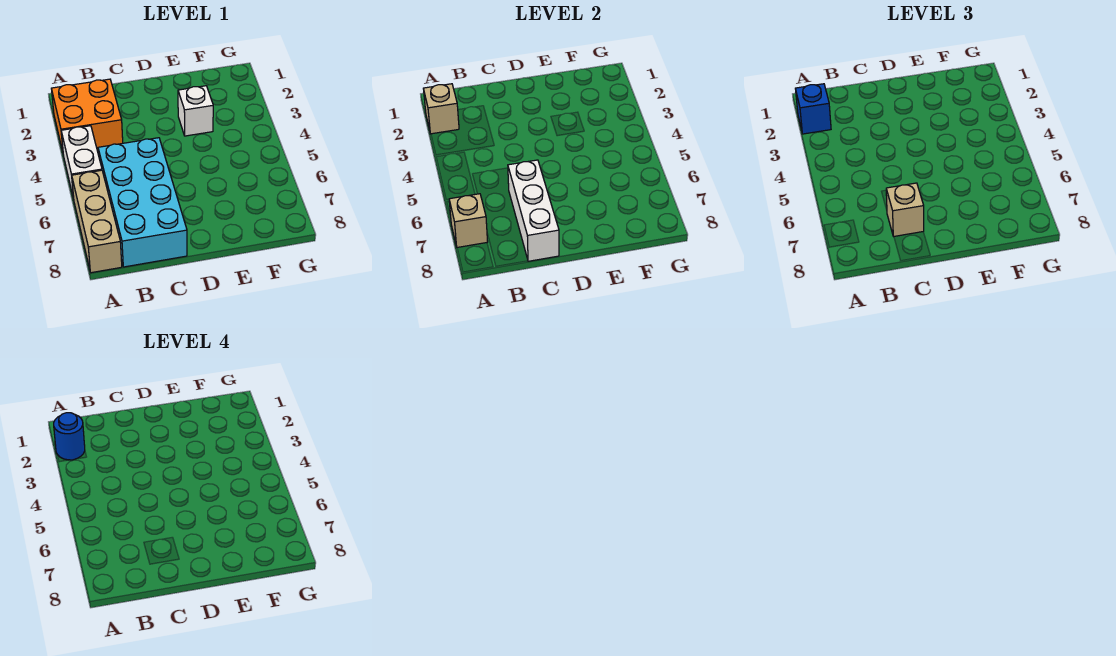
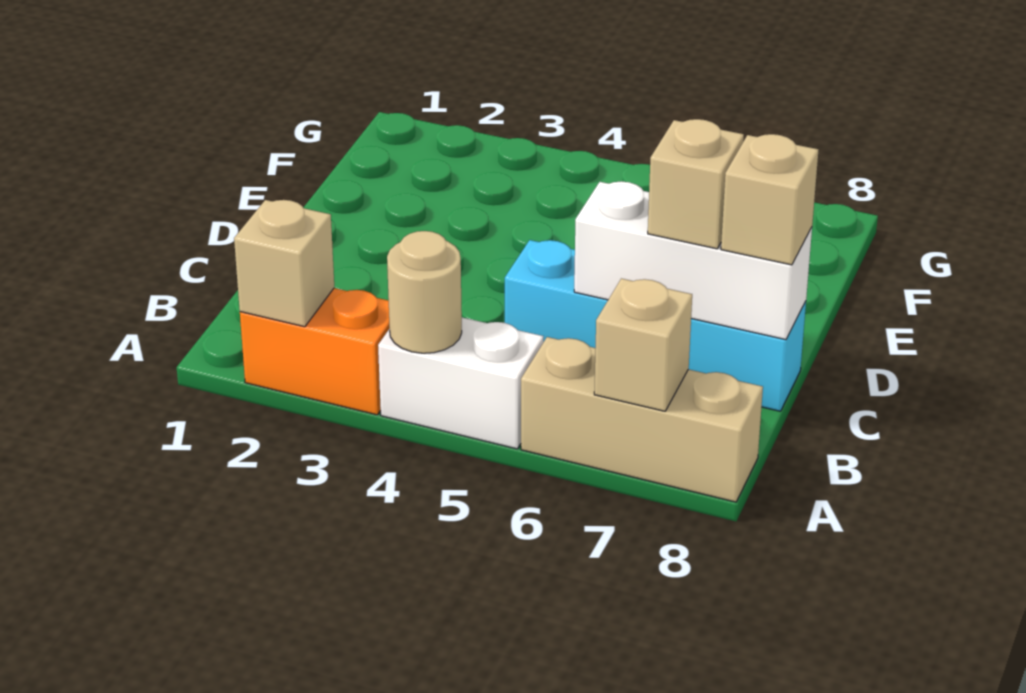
orange brick A2:B3 level 1 -> orange brick A2:A3 level 1
blue brick A2 level 3 -> none
blue round brick A2 level 4 -> none
none -> tan round brick A4 level 2
cyan brick B5:C8 level 1 -> cyan brick C5:C8 level 1
none -> tan brick C8 level 3
white brick E3 level 1 -> none

